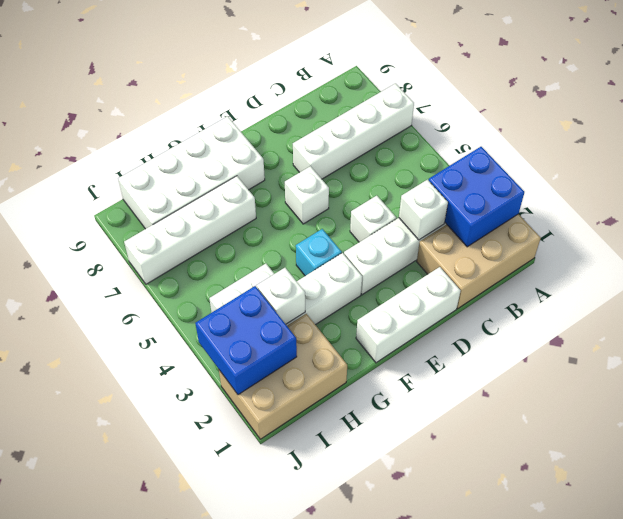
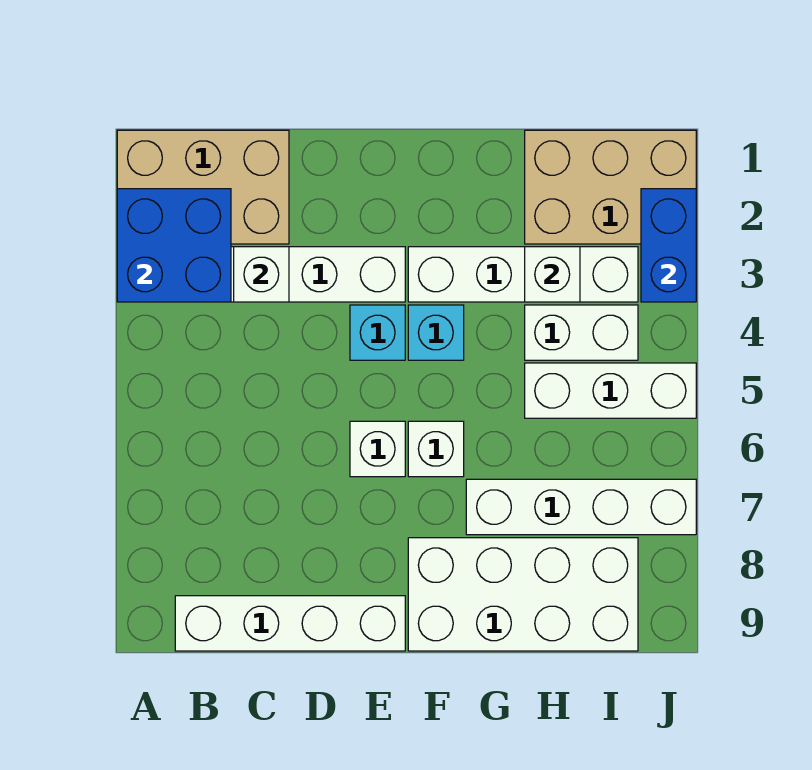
white brick A7:D7 level 1 -> white brick B9:E9 level 1
white brick D1:F1 level 1 -> white brick H5:J5 level 1
white brick D4 level 1 -> white brick F6 level 1
none -> cyan brick E4 level 1
blue brick I2:J3 level 2 -> blue brick J2:J3 level 2

